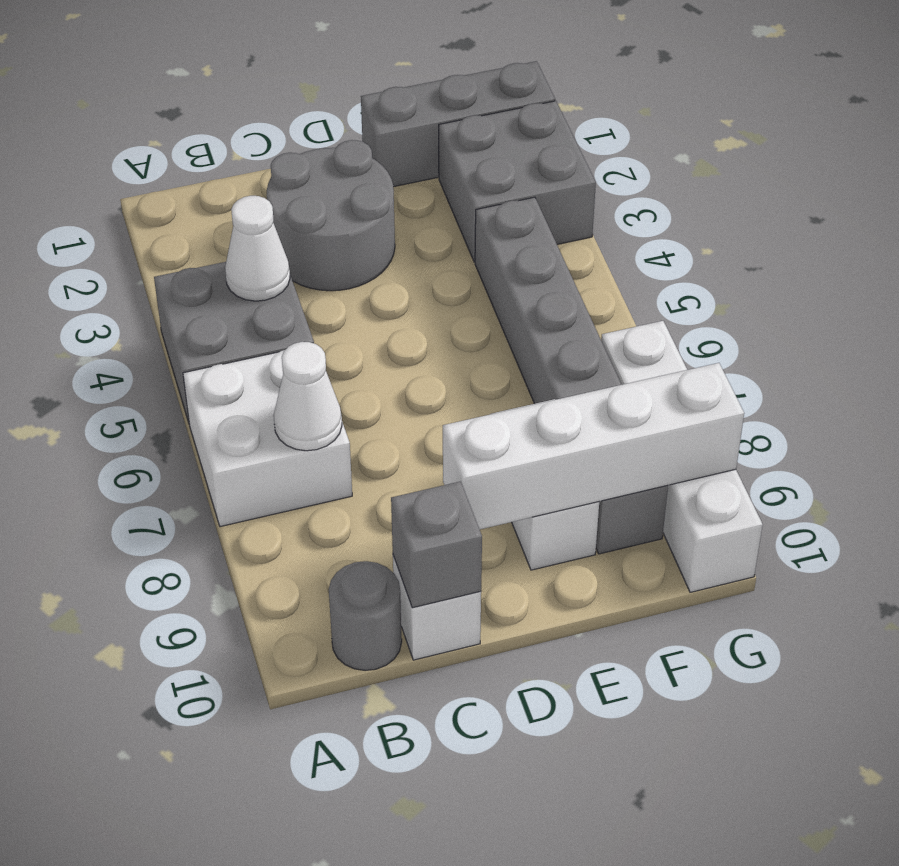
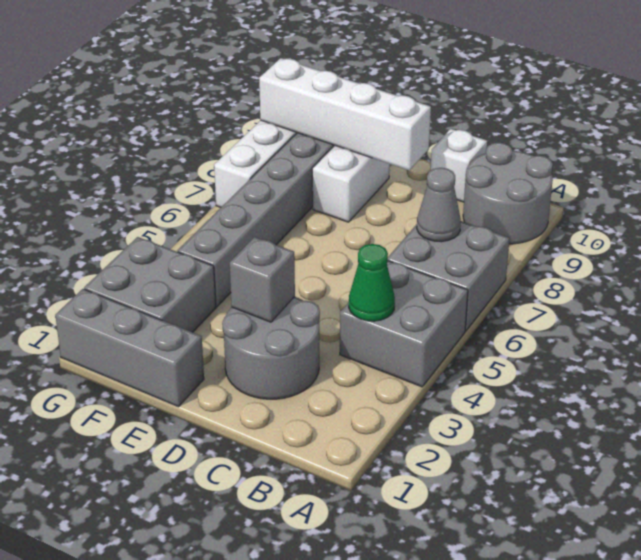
white brick A6:B7 level 1 -> grey brick A6:B7 level 1
white cone B4 level 2 -> green cone B4 level 2
white cone B7 level 2 -> grey cone B7 level 2
grey round brick B10 level 1 -> grey round brick A9:B10 level 1
grey brick C10 level 2 -> grey brick D3 level 2

